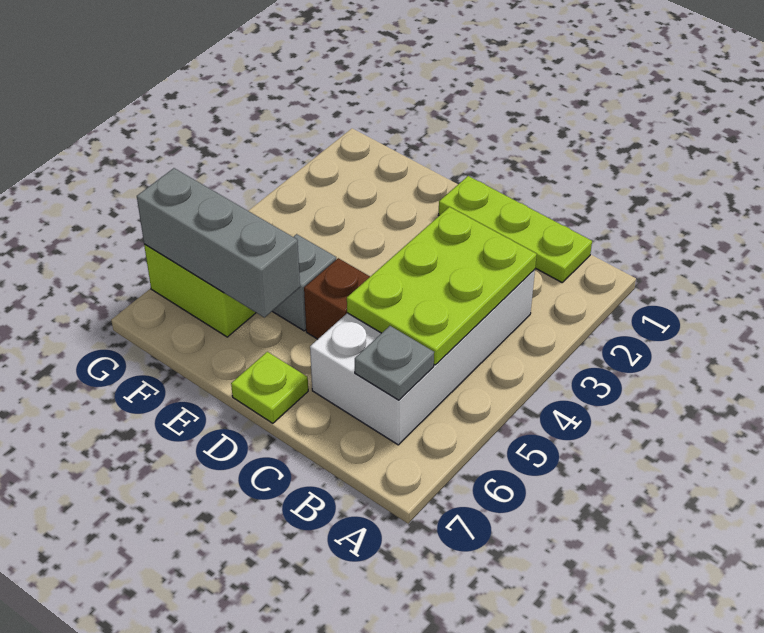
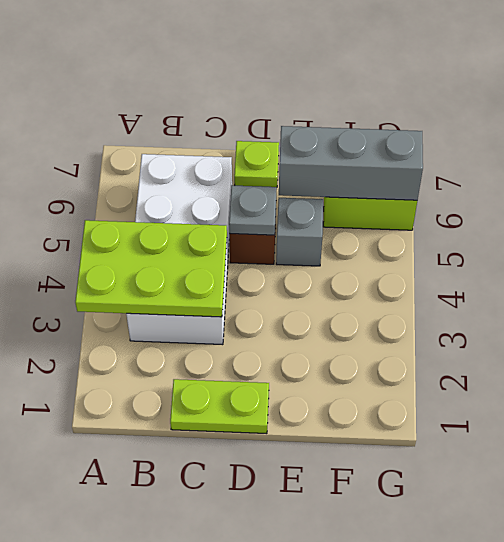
lime plate B1:D1 level 1 -> lime plate C1:D1 level 1
lime plate B3:C5 level 2 -> lime plate A3:C4 level 2
grey plate B6 level 2 -> grey plate D5 level 2

